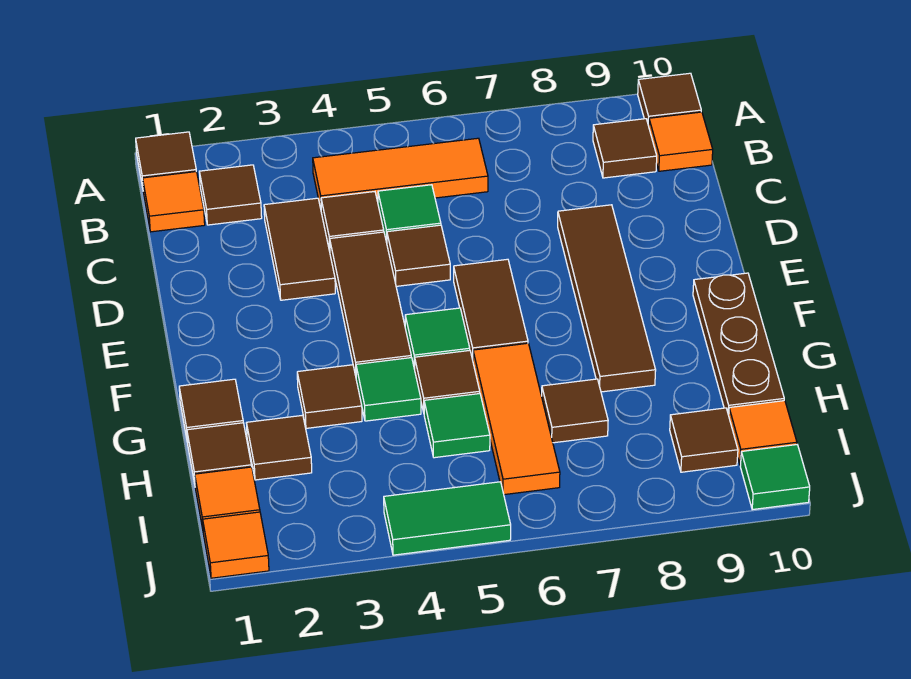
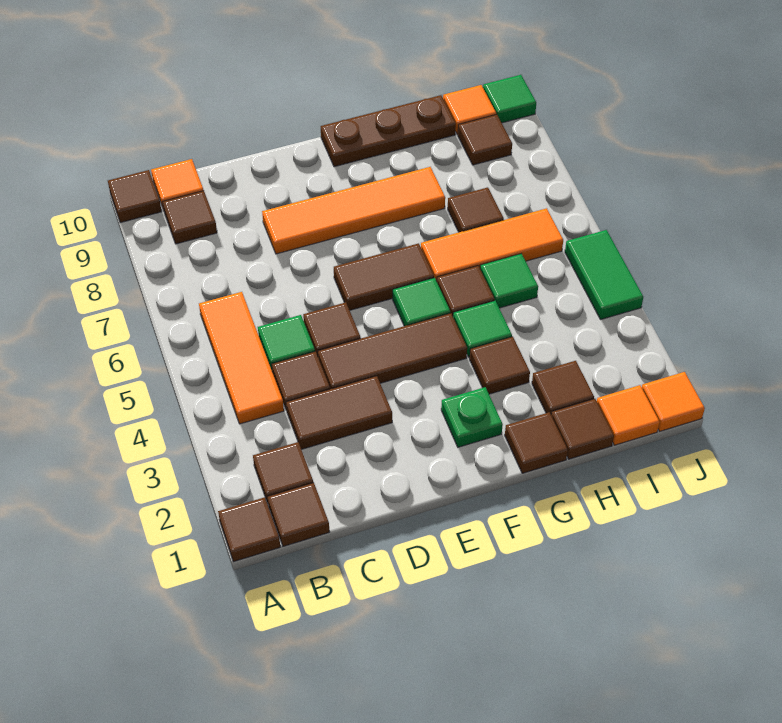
orange tile B1 level 1 -> brown tile B1 level 1
brown tile D8:G8 level 1 -> orange tile D8:G8 level 1
none -> green plate F2 level 1

